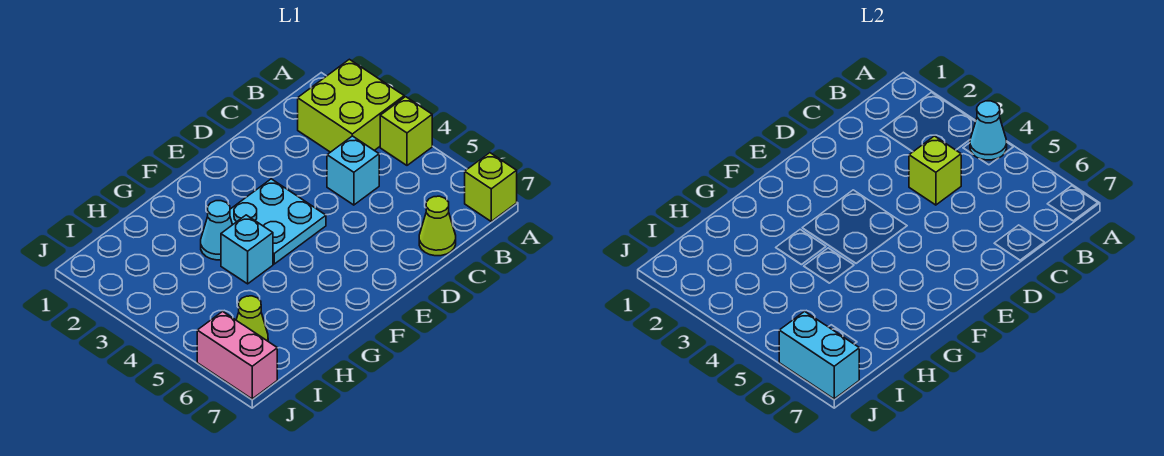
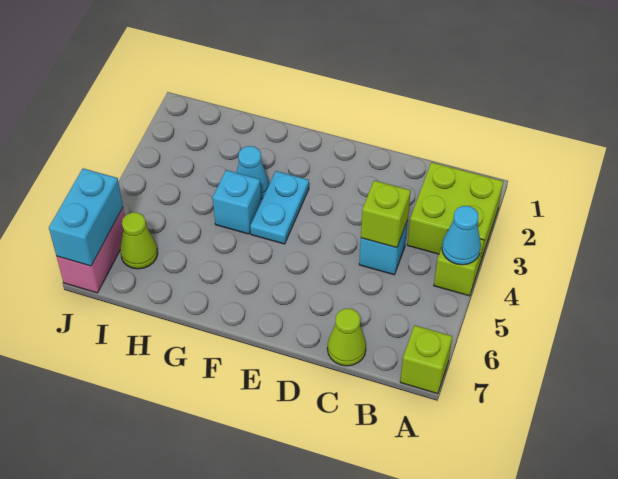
cyan plate E3:F4 level 1 -> cyan plate F3:F4 level 1

